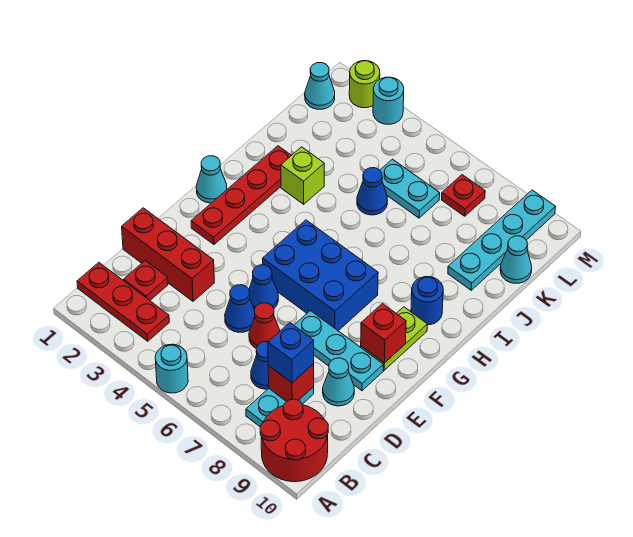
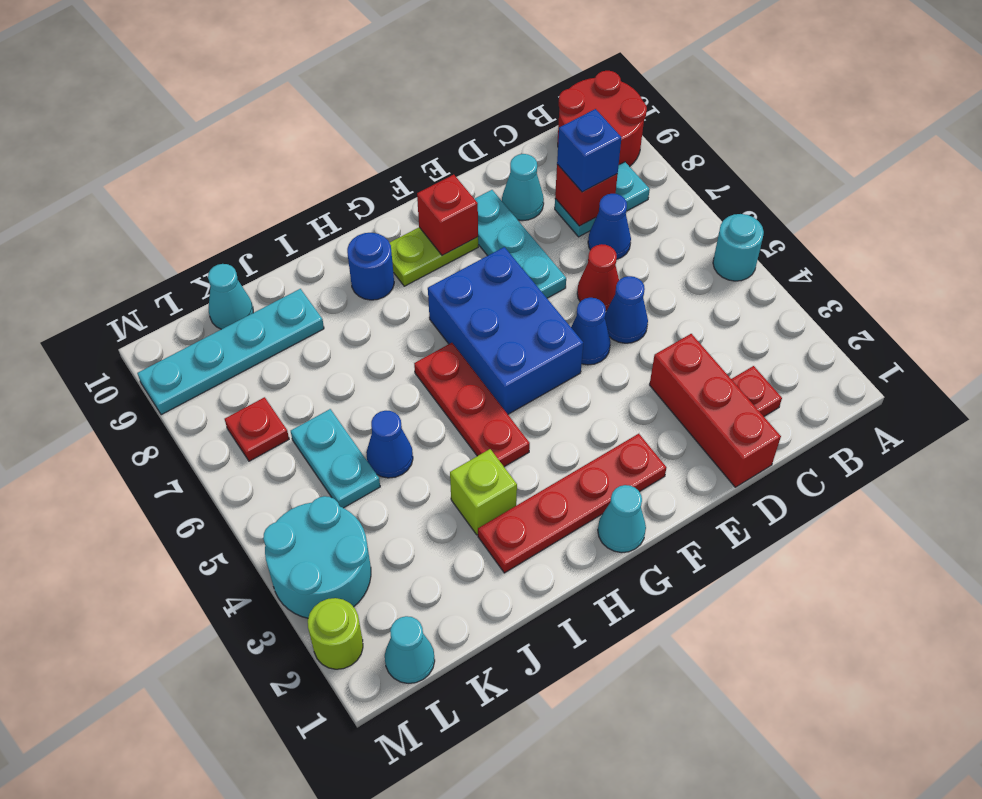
red plate B1:B3 level 1 -> red plate H4:H6 level 1
cyan round brick M3 level 1 -> cyan round brick L3:M4 level 1

